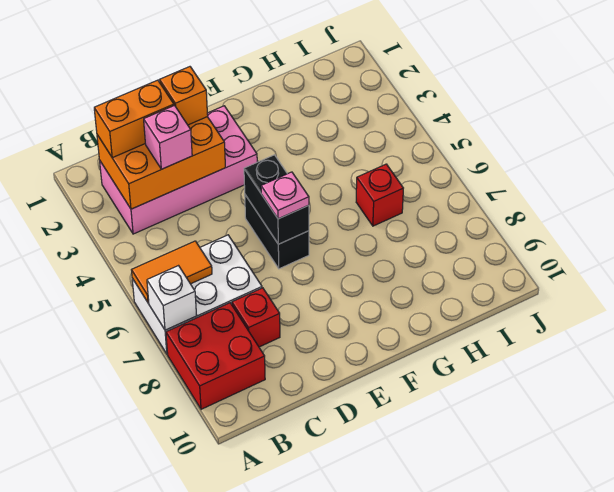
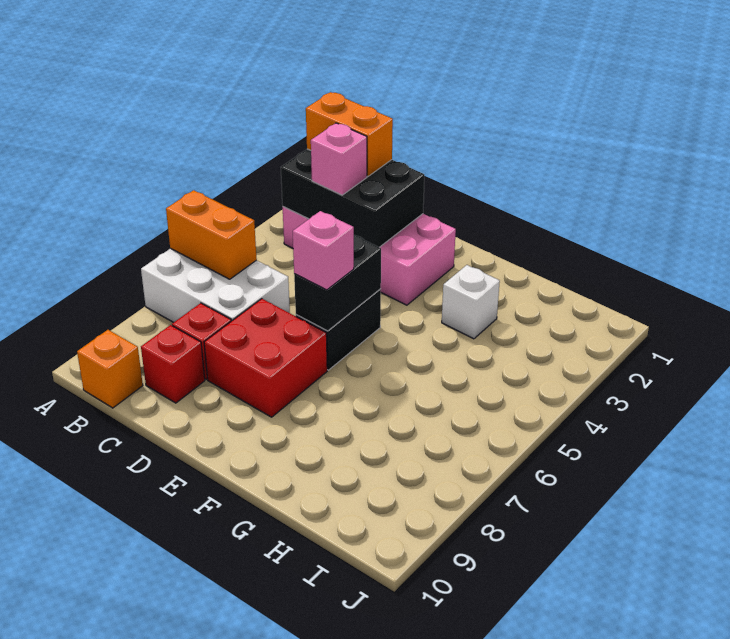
orange tile A6:B6 level 2 -> orange brick A6:B6 level 2
white brick A7 level 2 -> white brick G3 level 1
red brick A8:B9 level 1 -> red brick D7:E8 level 1
orange brick B2:D3 level 2 -> black brick B2:D3 level 2
orange brick D2 level 3 -> orange brick B10 level 1
pink plate E6 level 3 -> pink brick E6 level 3
red brick H6 level 1 -> red brick C9 level 1

